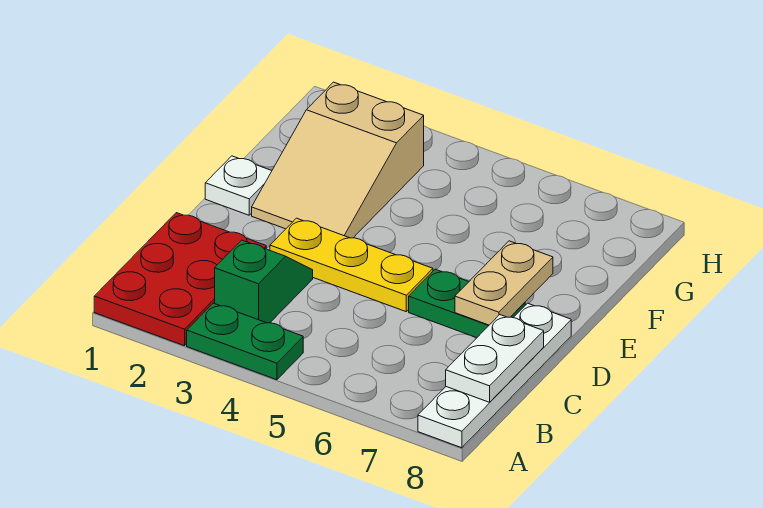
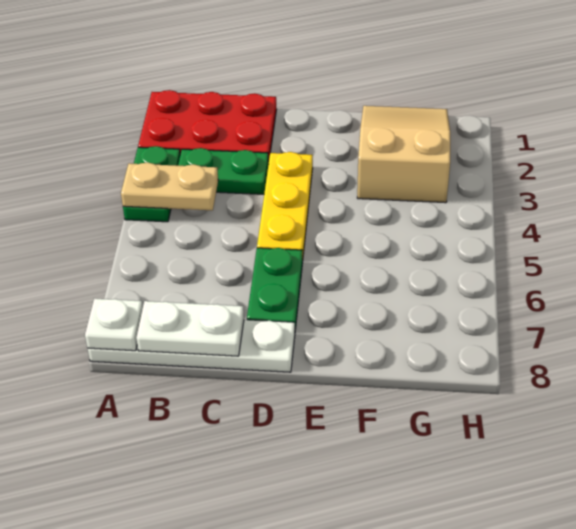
green slope B3:C3 level 1 top B -> green plate B3:C3 level 1
tan plate D7:E7 level 2 -> tan plate A4:B4 level 2
white plate E1 level 1 -> white plate A8 level 2
tan slope E2:G3 level 1 top G -> tan slope F1:G3 level 1 top 3

